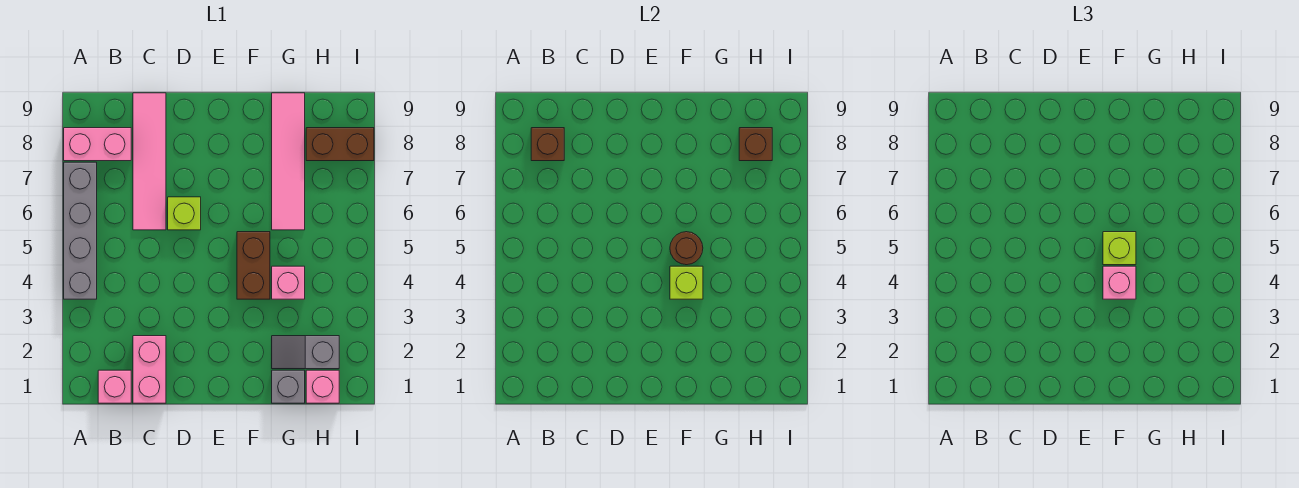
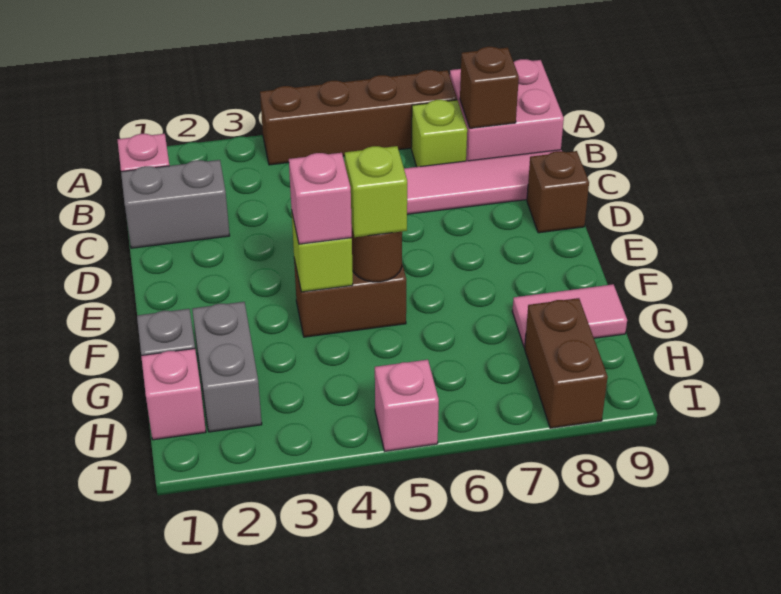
grey brick A4:A7 level 1 -> brown brick A4:A7 level 1
pink brick A8:B8 level 1 -> pink brick A8:B9 level 1
pink brick C1:C2 level 1 -> grey brick C1:C2 level 1
lime brick D6 level 1 -> lime brick B7 level 1
grey slope G2:H2 level 1 top H -> grey brick G2:H2 level 1
pink brick G4 level 1 -> pink brick I5 level 1
pink tile G6:G9 level 1 -> pink tile G8:G9 level 1
brown brick H8 level 2 -> brown brick D9 level 1

